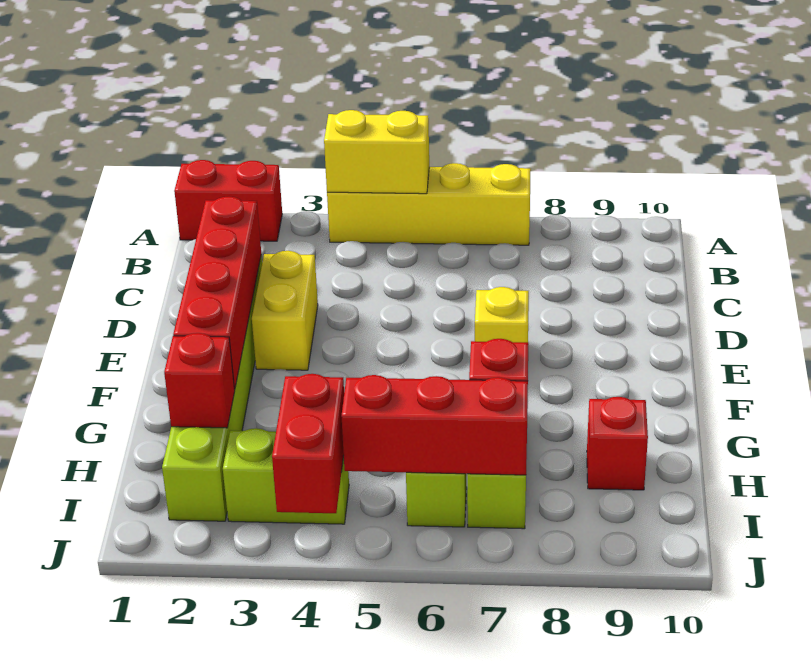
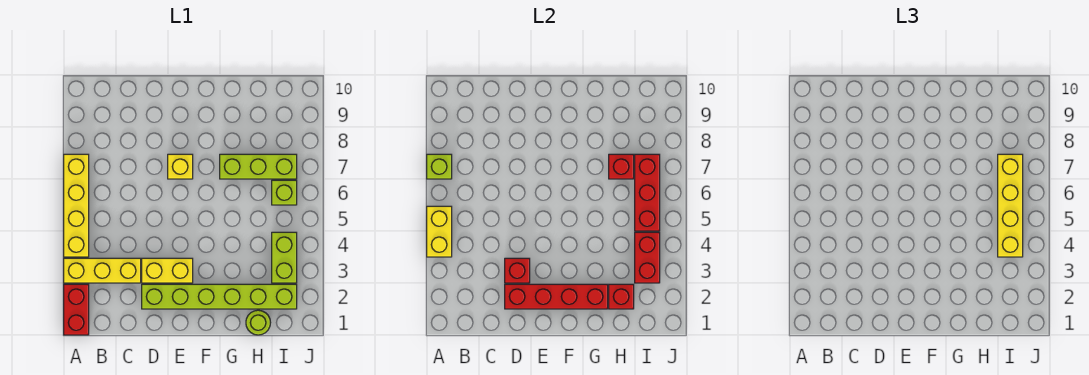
none -> yellow brick A3:C3 level 1
none -> lime brick A7 level 2
none -> lime round brick H1 level 1
red brick H9 level 1 -> red brick D3 level 2
red brick I4:J4 level 2 -> red brick I3:I4 level 2
none -> yellow brick I4:I7 level 3

